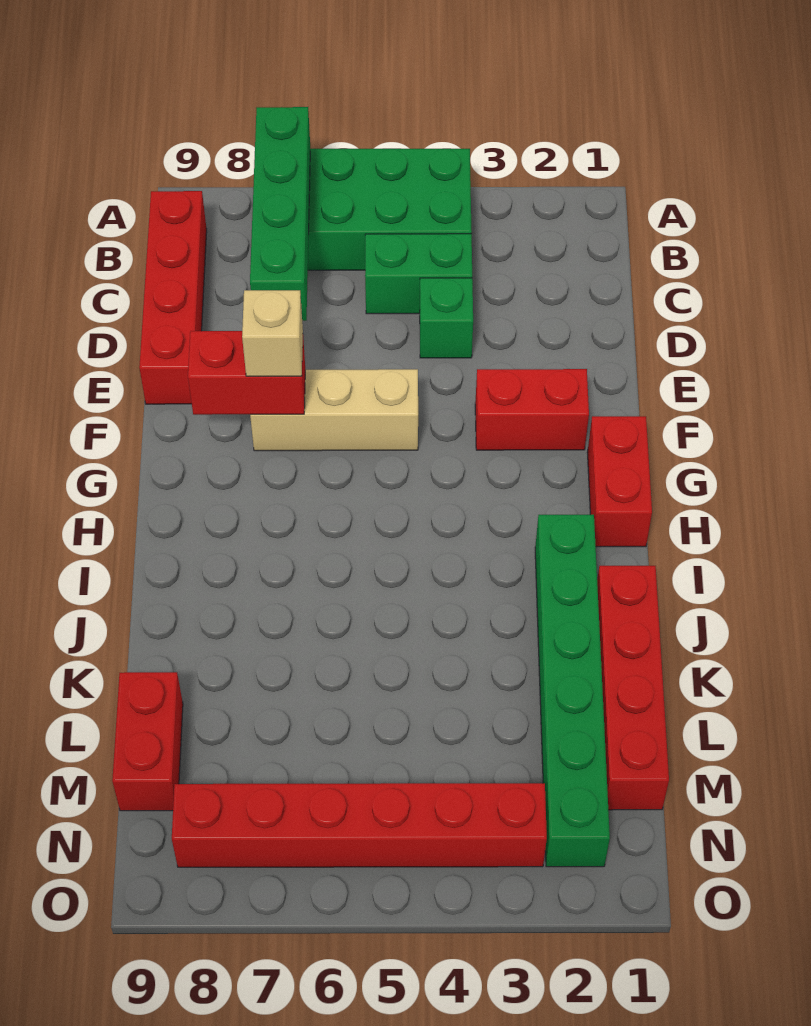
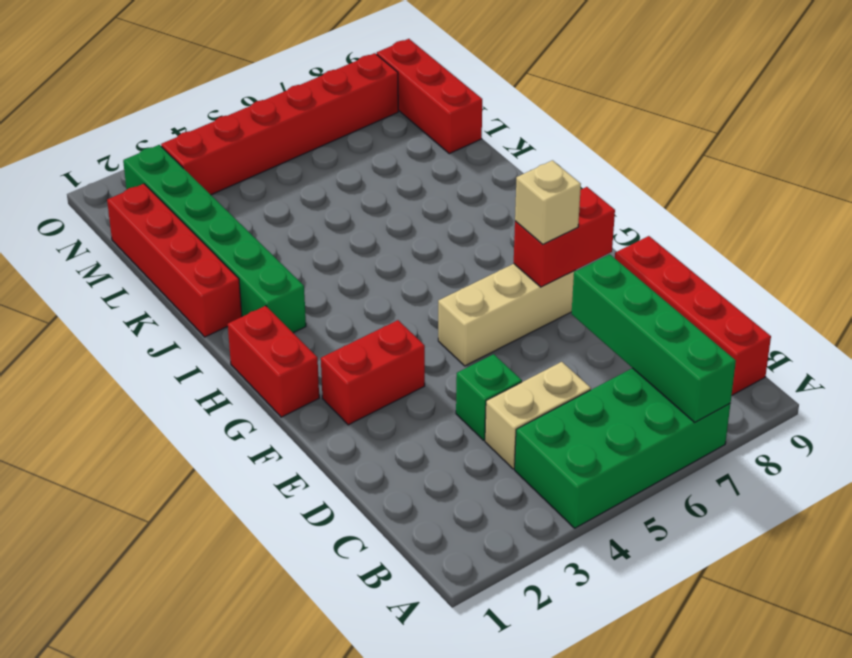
green brick C4:C5 level 1 -> tan brick C4:C5 level 1
red brick L9:M9 level 1 -> red brick L9:N9 level 1

